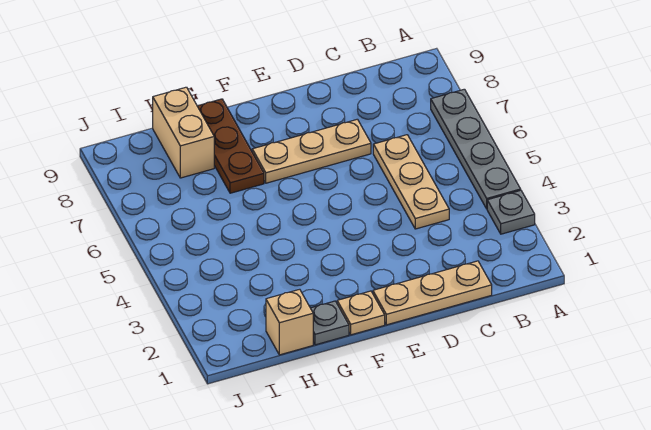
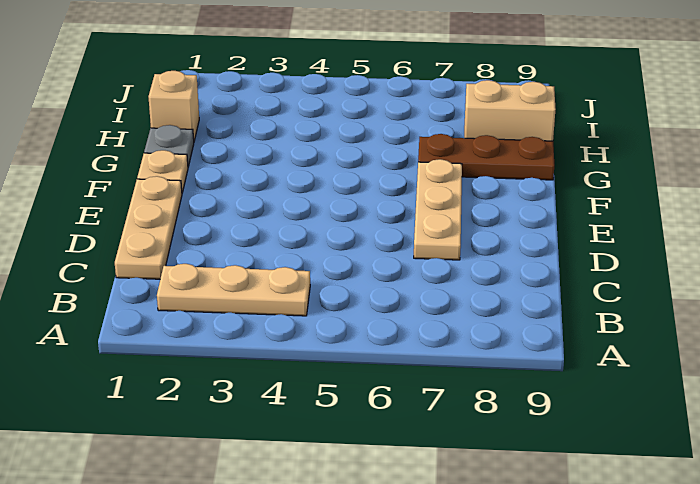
grey plate A3 level 1 -> none
grey plate A4:A7 level 1 -> none
tan plate C4:C6 level 1 -> tan plate B2:B4 level 1

